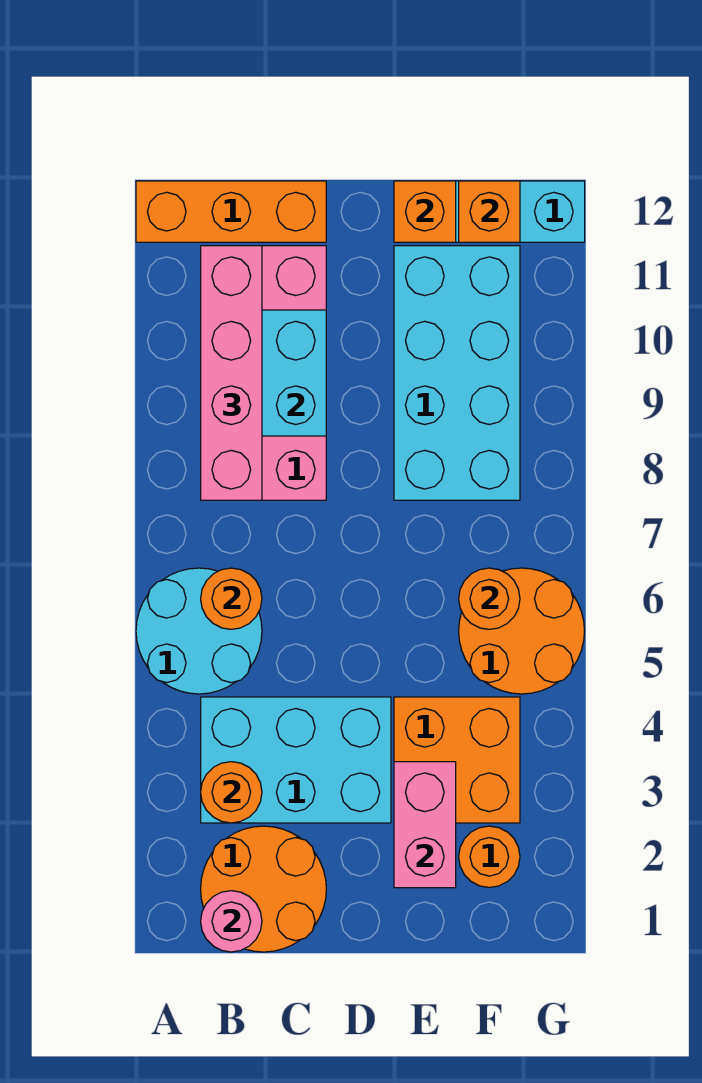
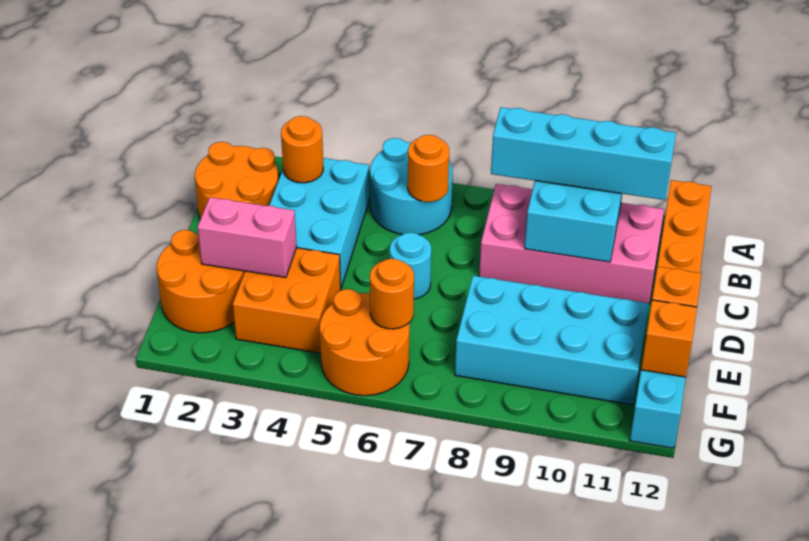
pink round brick B1 level 2 -> none
pink brick B8:B11 level 3 -> cyan brick B8:B11 level 3
none -> cyan round brick D6 level 1
orange round brick F2 level 1 -> orange round brick E1:F2 level 1

